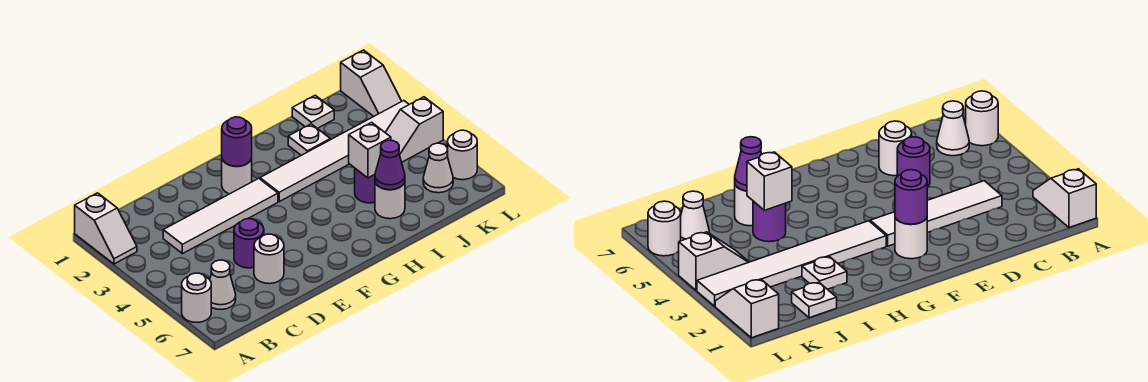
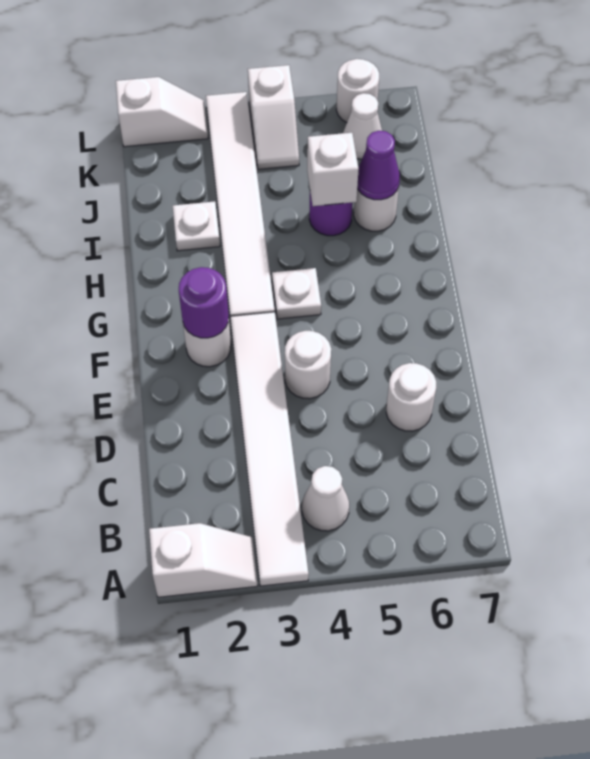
white round brick A6 level 1 -> white round brick E4 level 1
white cone B6 level 1 -> white cone B4 level 1
white tile C3:F3 level 1 -> white tile A3:F3 level 1
purple round brick D5 level 1 -> none
white plate J1 level 1 -> white plate G4 level 1

